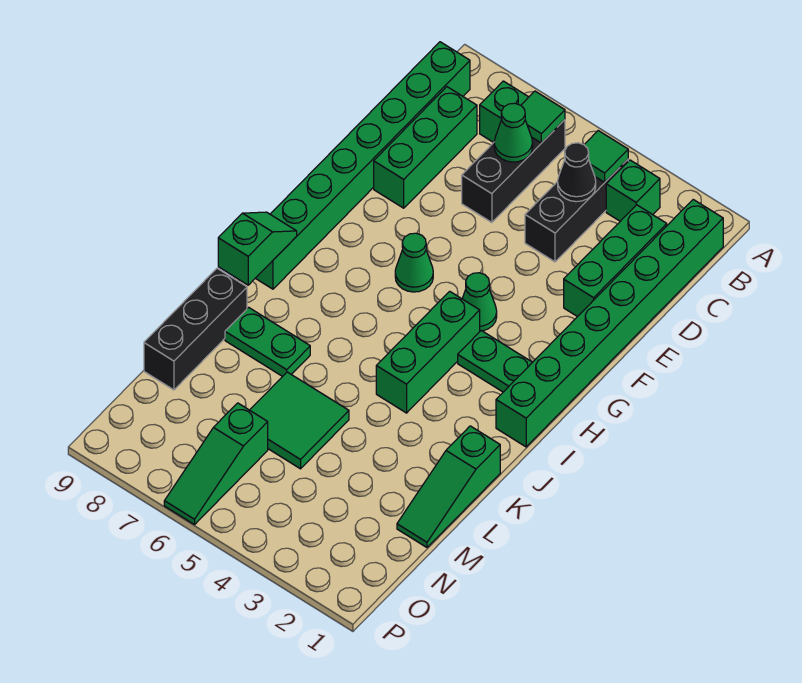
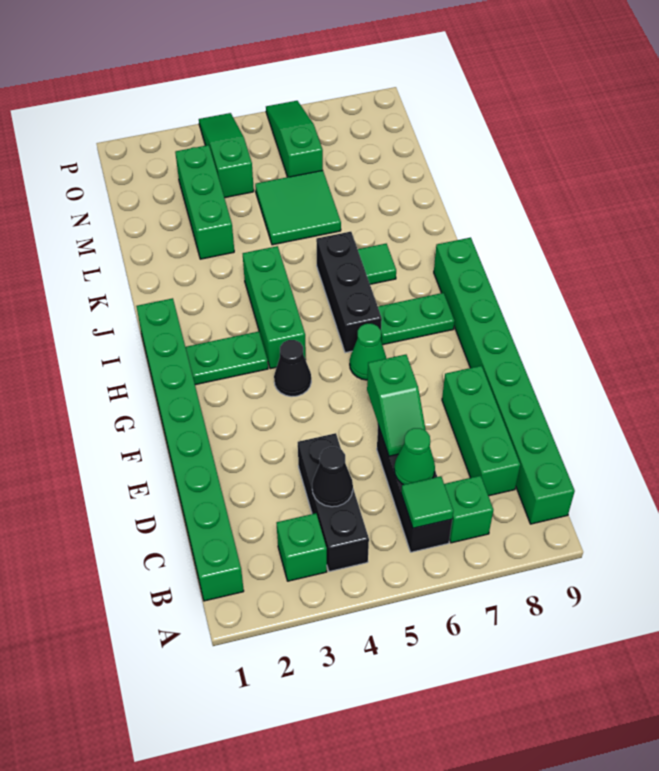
green tile B4 level 2 -> green tile J7 level 1
green brick C2:E2 level 1 -> green brick L3:N3 level 1
green cone G4 level 1 -> black cone G4 level 1
green slope I9:J9 level 2 top J -> green slope D6:E6 level 2 top E
green slope K1:M1 level 1 top K -> green slope N4:P4 level 1 top N
green plate K7:K8 level 1 -> green plate H7:H8 level 1
black brick K9:M9 level 1 -> black brick H6:J6 level 1

